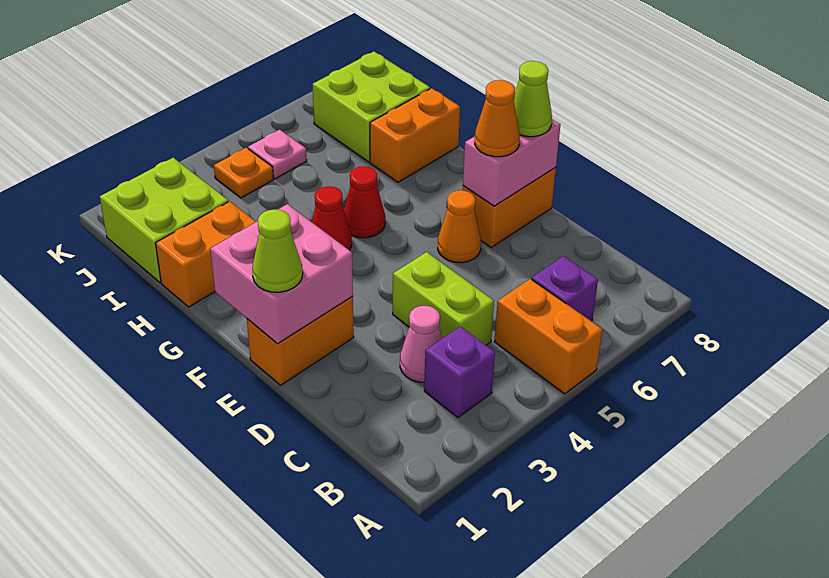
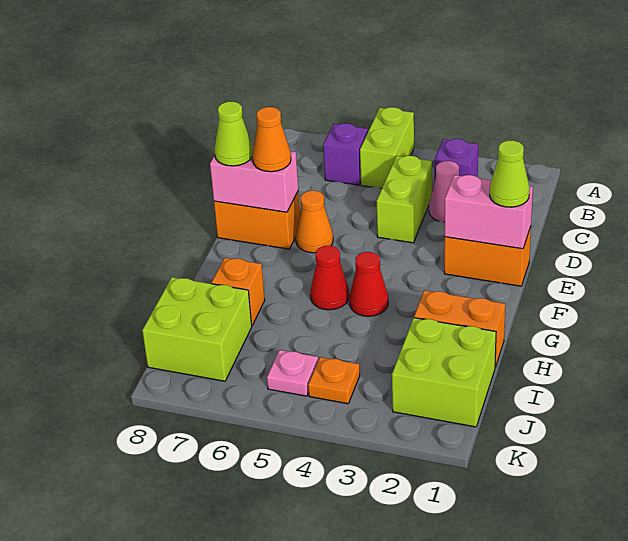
orange brick A5:B5 level 1 -> lime brick A5:B5 level 1
pink brick E1:F2 level 2 -> pink brick E1:E2 level 2
orange brick H7:H8 level 1 -> orange brick H7 level 1

